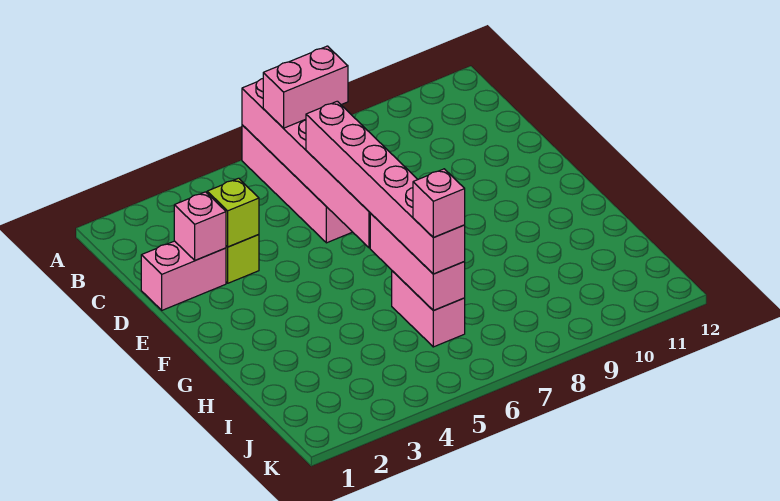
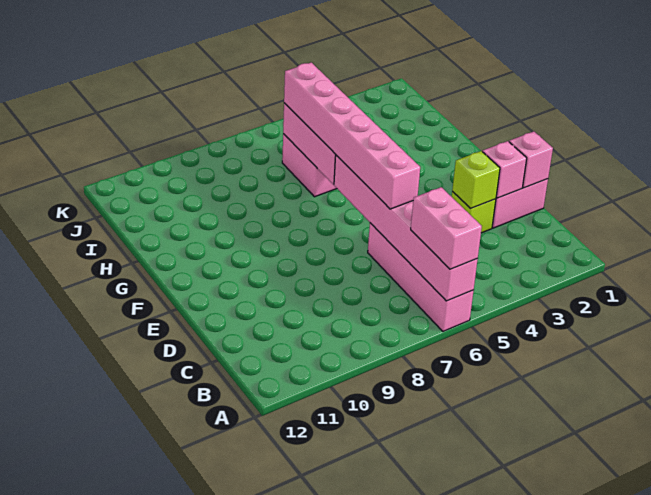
pink brick B6:B7 level 3 -> pink brick A6:B6 level 3
pink brick I6 level 4 -> pink brick D1 level 2

